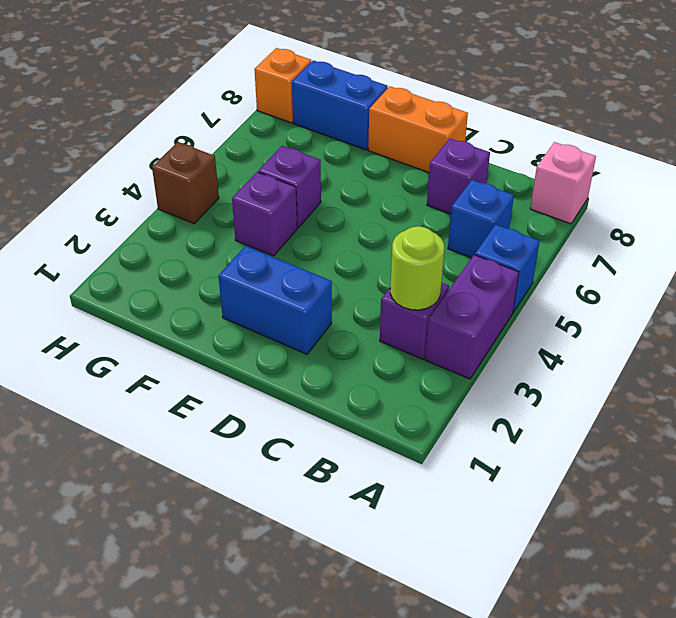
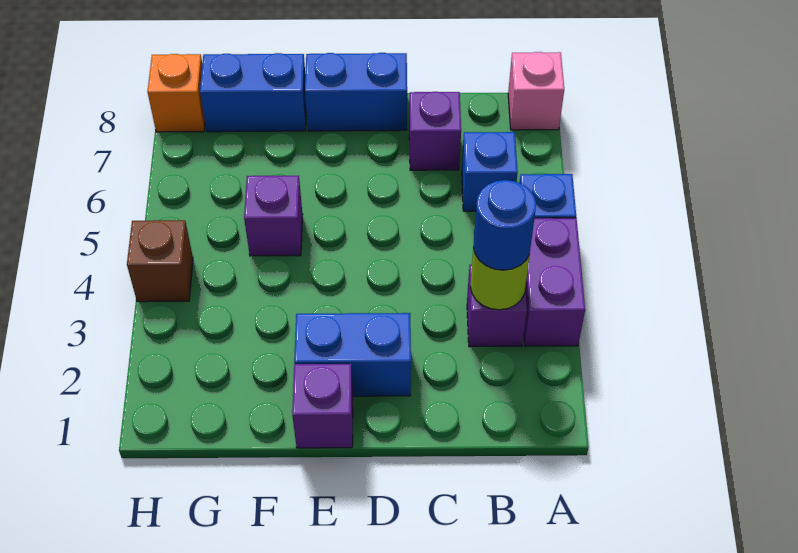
none -> blue round brick B3 level 3
orange brick D8:E8 level 1 -> blue brick D8:E8 level 1
purple brick F4 level 1 -> purple brick E1 level 1

